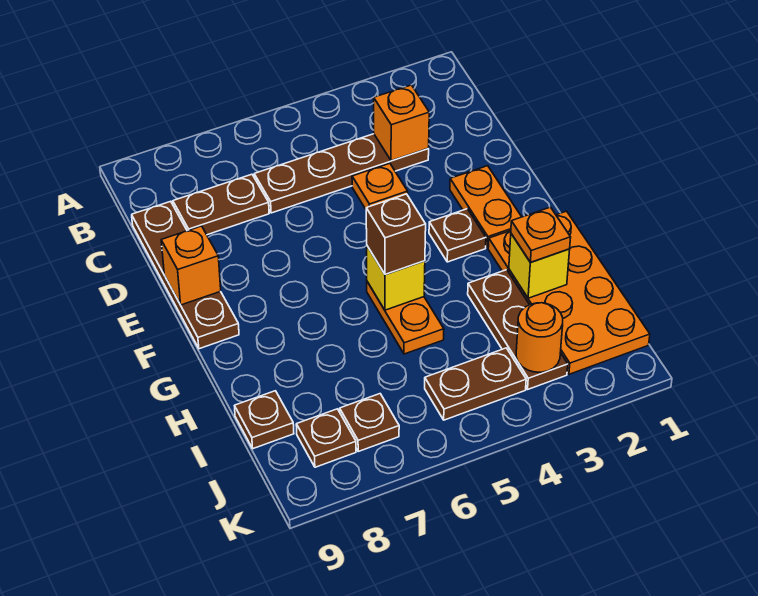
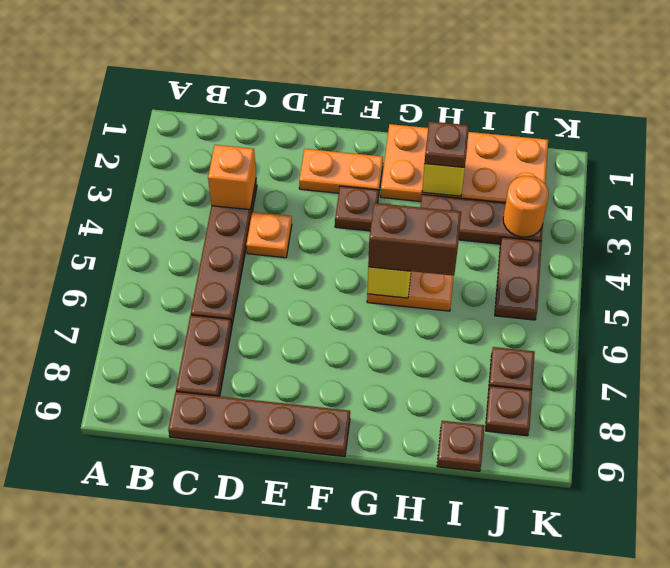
orange brick E9 level 2 -> none
brown brick G5 level 3 -> brown brick G5:H5 level 3
orange plate H2 level 3 -> brown plate H2 level 3

